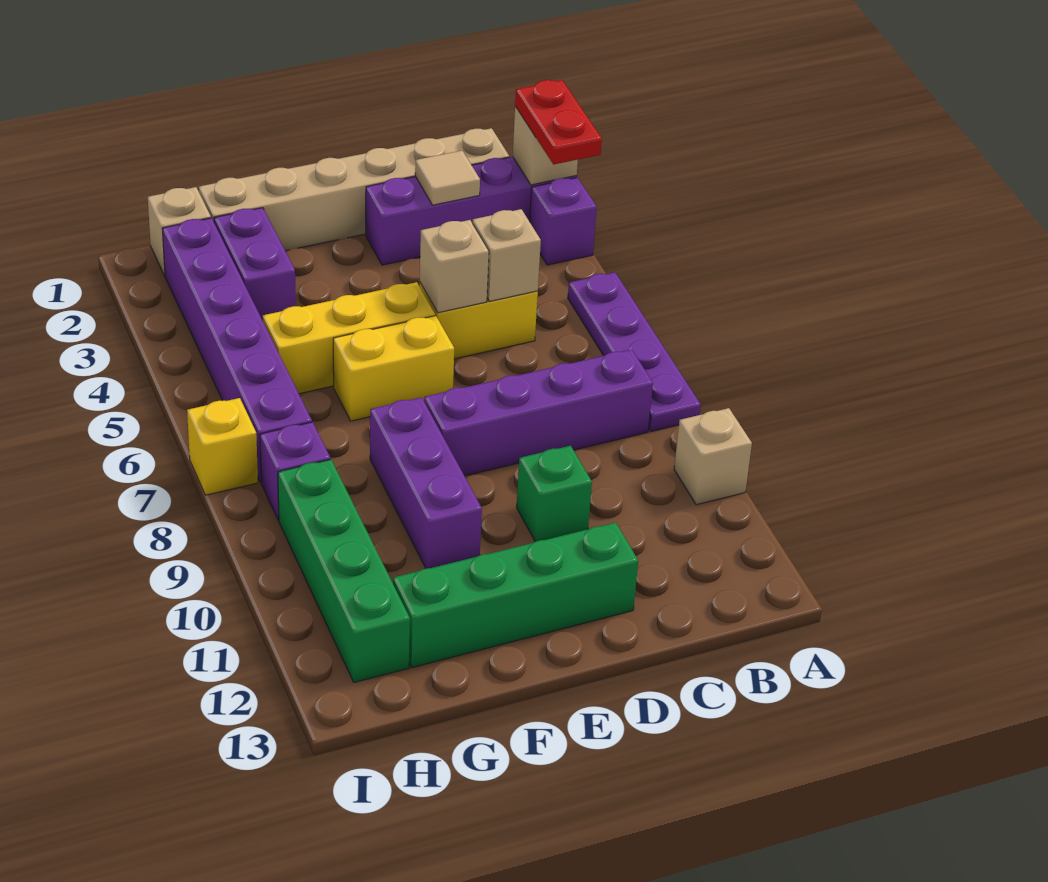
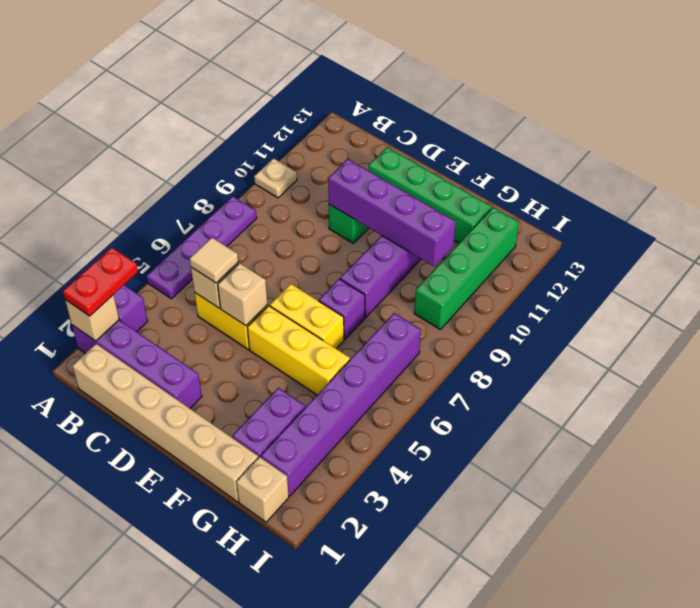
tan brick A10 level 1 -> tan plate A10 level 1
purple brick B8:E8 level 1 -> purple brick D10:G10 level 2
tan tile C2 level 2 -> tan tile C5 level 3
purple brick H8 level 1 -> purple brick F7 level 1
yellow brick I7 level 1 -> none

